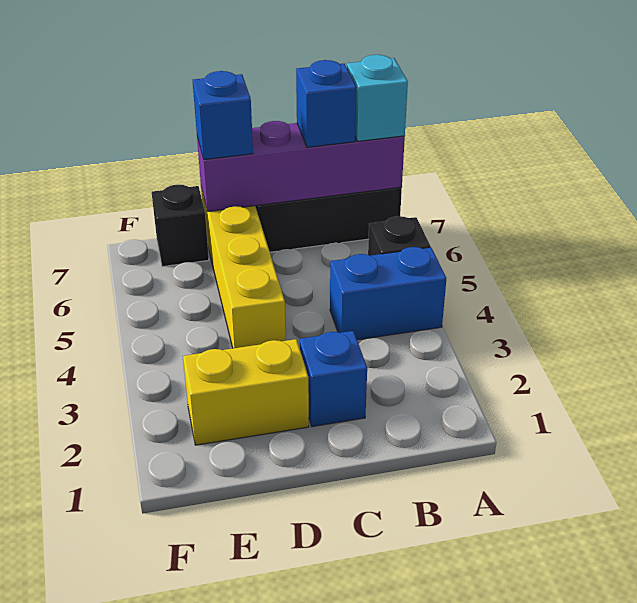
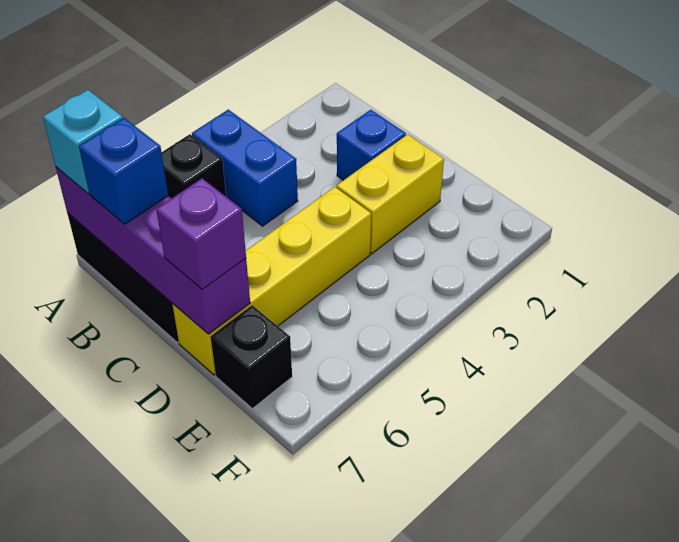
yellow brick D2:E2 level 1 -> yellow brick D2:D3 level 1
blue brick D7 level 3 -> purple brick D7 level 3

